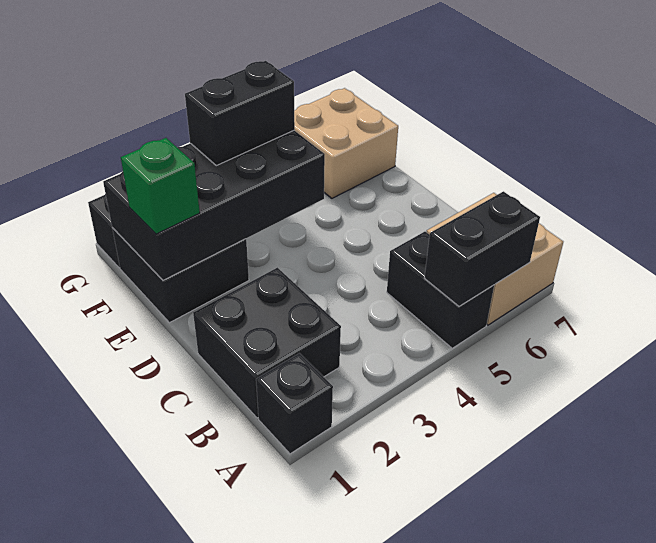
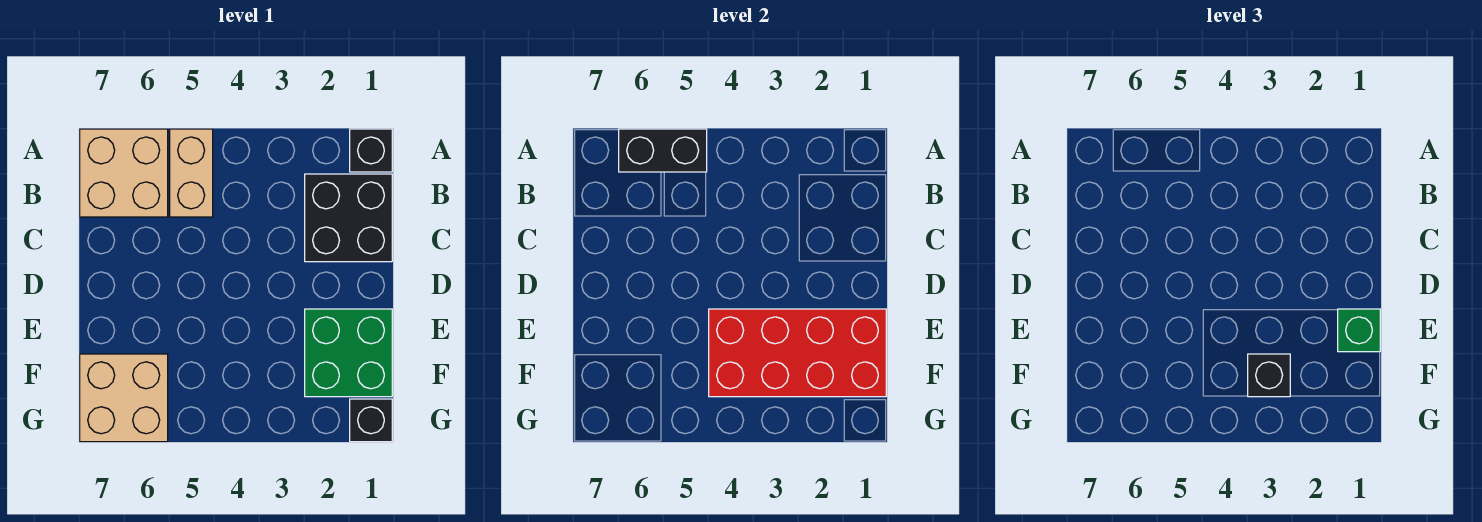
black brick A5:B5 level 1 -> tan brick A5:B5 level 1
black brick E1:F2 level 1 -> green brick E1:F2 level 1
black brick E1:F4 level 2 -> red brick E1:F4 level 2
black brick F3:F4 level 3 -> black brick F3 level 3

